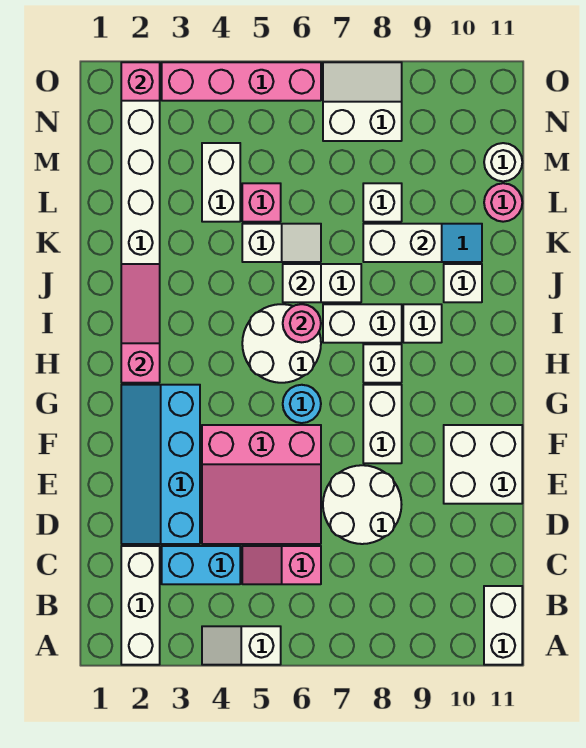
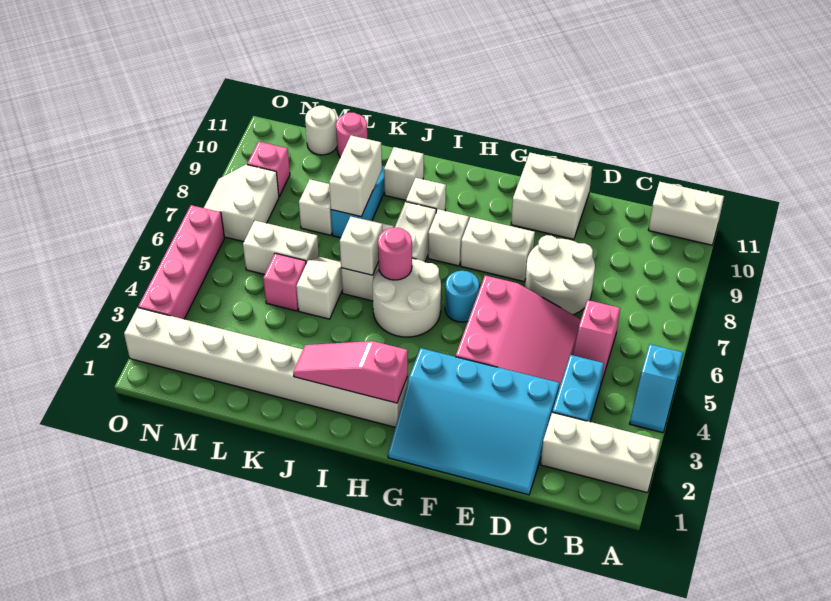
white slope A4:A5 level 1 top 5 -> cyan slope A4:A5 level 1 top 5
cyan slope D2:G3 level 1 top 3 -> cyan slope D1:G3 level 1 top 3
white brick L4:M4 level 1 -> white brick L6:M6 level 1
pink brick O2 level 2 -> pink brick N9 level 1

